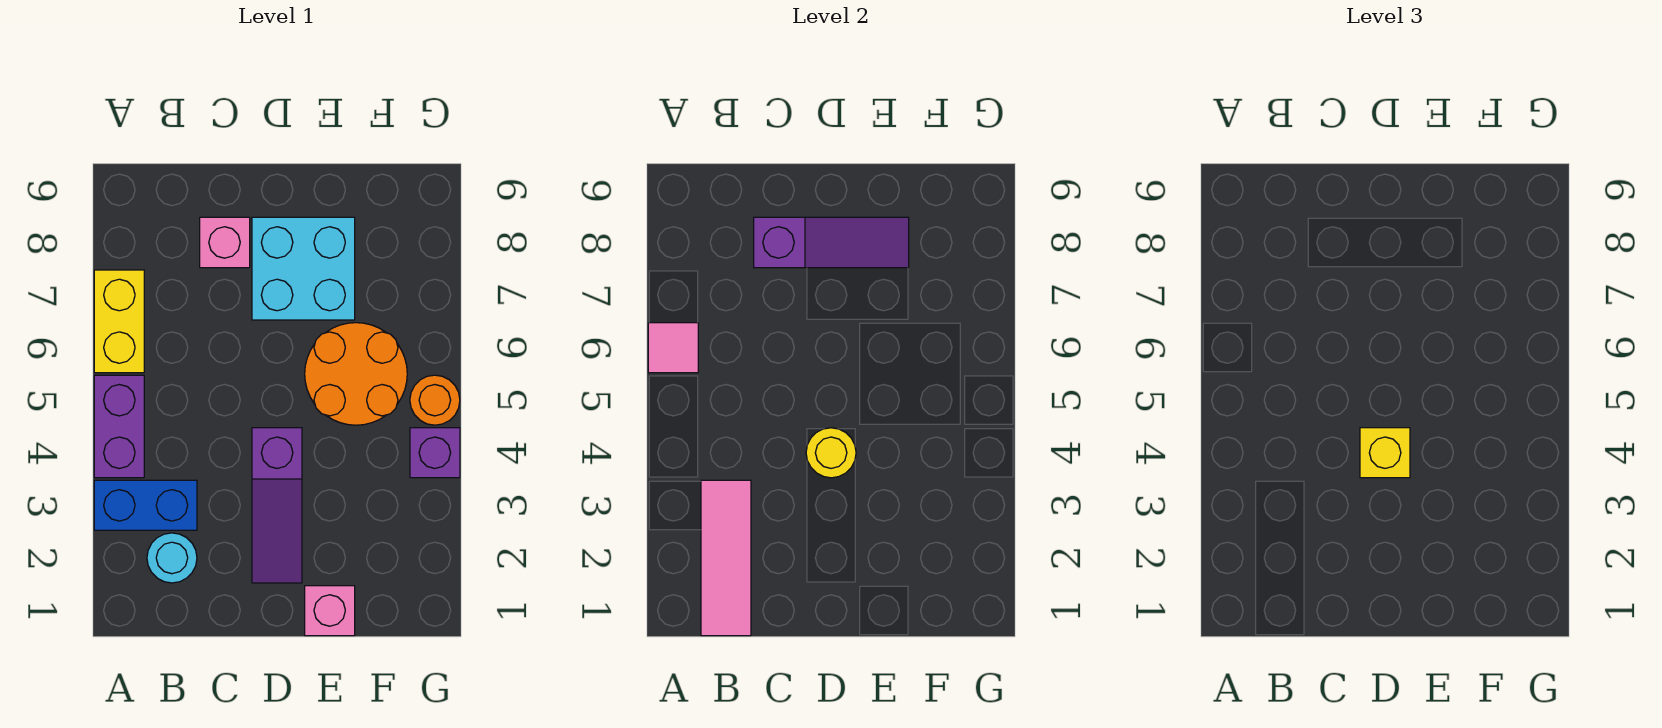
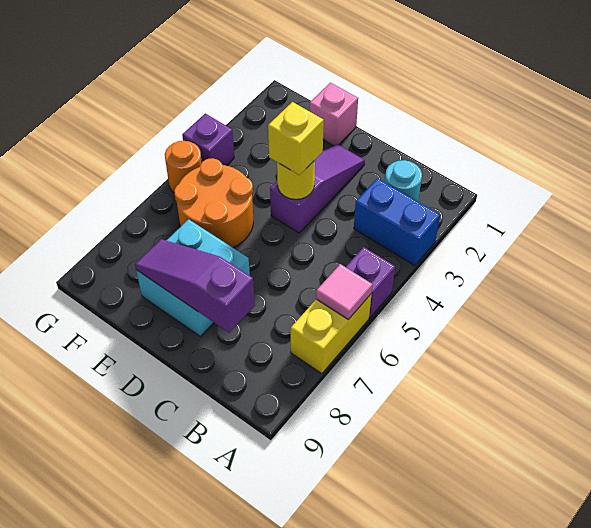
purple brick A4:A5 level 1 -> purple brick A5 level 1
pink tile B1:B3 level 2 -> none
pink brick C8 level 1 -> none

